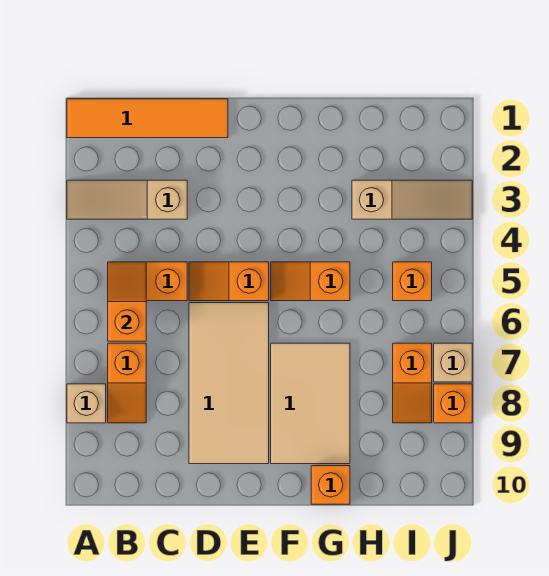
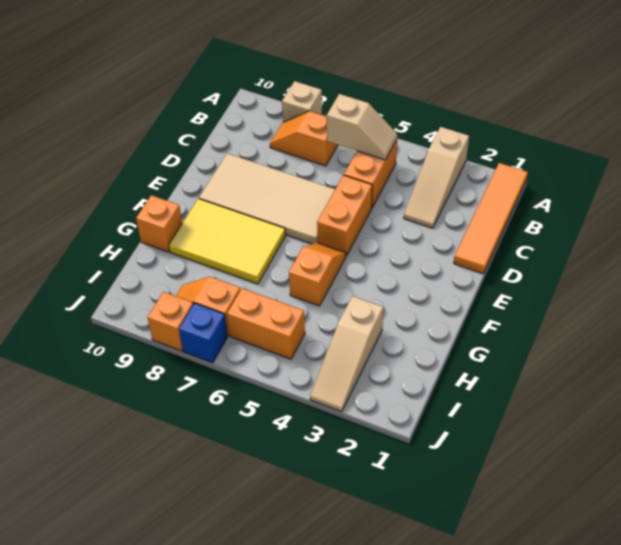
tan slope A3:C3 level 1 top C -> tan slope A3:C3 level 1 top A
orange slope B5:B6 level 2 top 6 -> tan slope B5:B6 level 2 top 6
orange slope D5:E5 level 1 top E -> orange brick D5:E5 level 1
tan tile F7:G9 level 1 -> yellow tile F7:G9 level 1
orange brick I5 level 1 -> orange brick I5:I6 level 1
tan brick J7 level 1 -> blue brick J7 level 1

